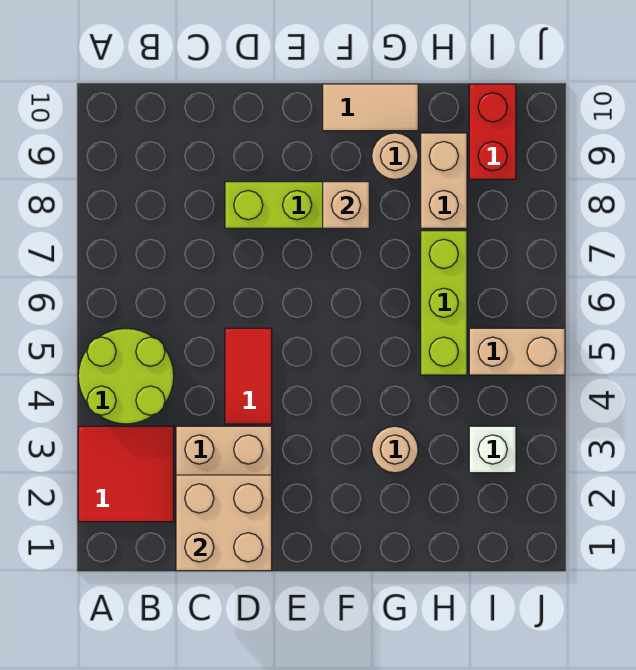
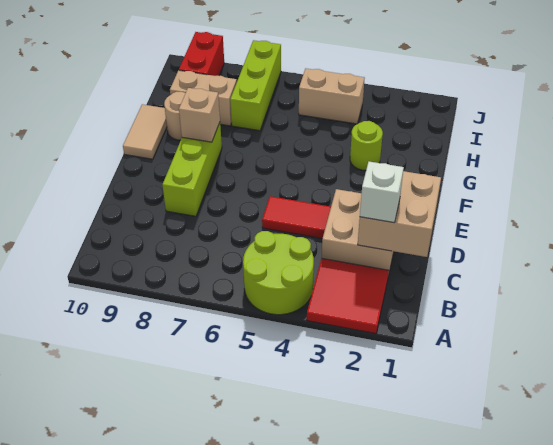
tan round brick G3 level 1 -> lime round brick G3 level 1
lime brick H5:H7 level 1 -> lime brick H7:J7 level 1
white brick I3 level 1 -> white brick C2 level 3
tan brick I5:J5 level 1 -> tan brick I4:I5 level 1
red brick I9:I10 level 1 -> red brick I9:J9 level 1

